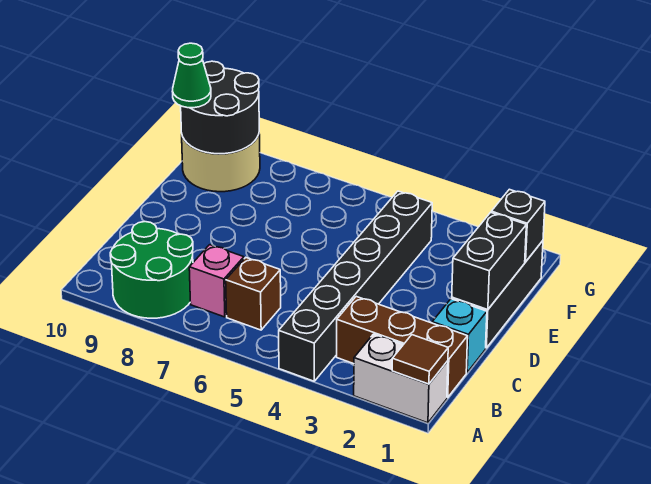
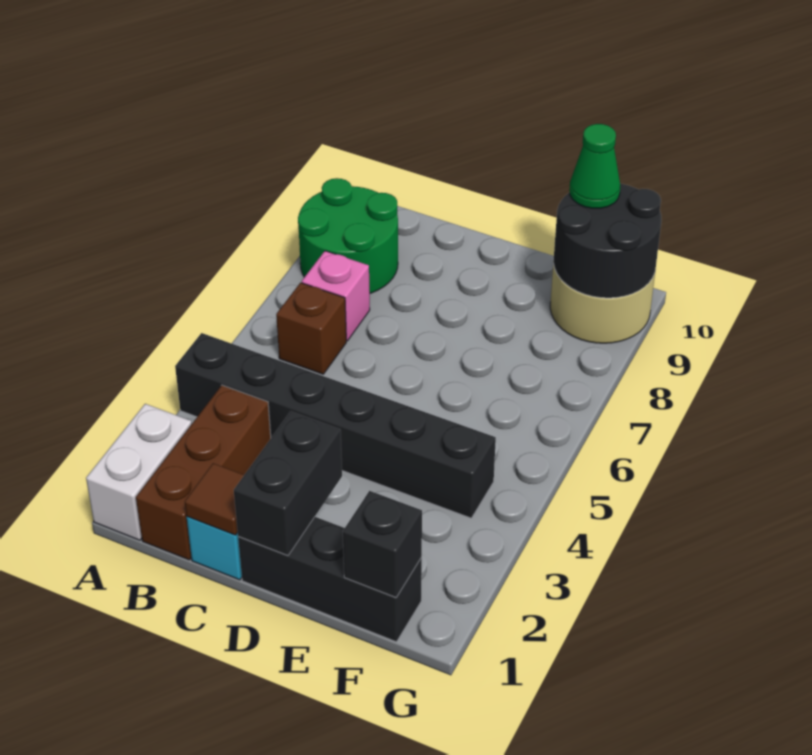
brown tile A1 level 2 -> brown tile C1 level 2
black brick D1:E1 level 2 -> black brick D1:D2 level 2

